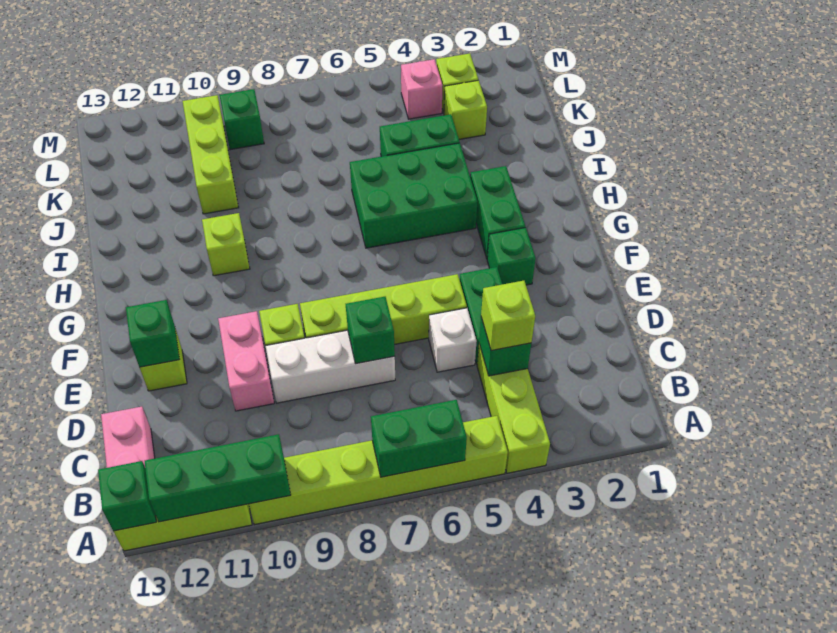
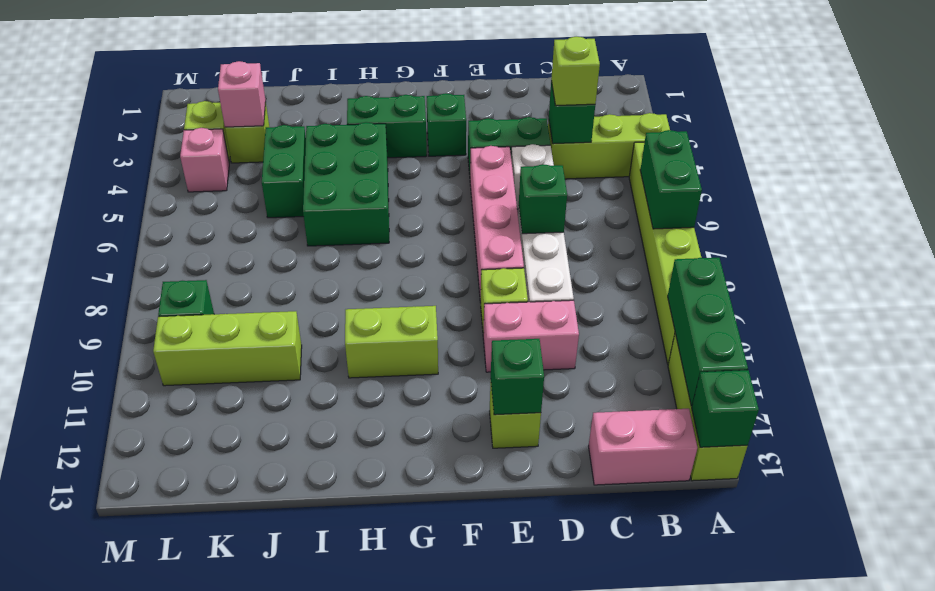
lime brick E5:E8 level 1 -> pink brick E5:E8 level 1
lime brick H10 level 1 -> lime brick G10:H10 level 1
none -> pink brick K3 level 2

